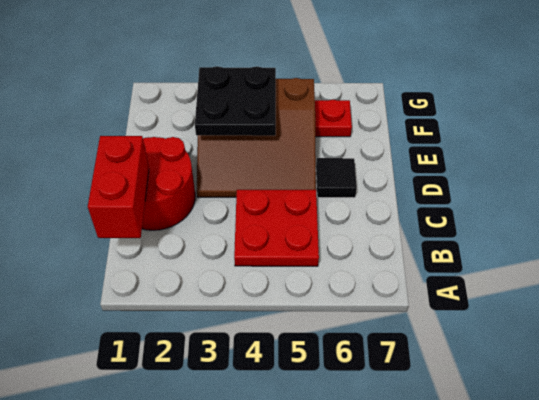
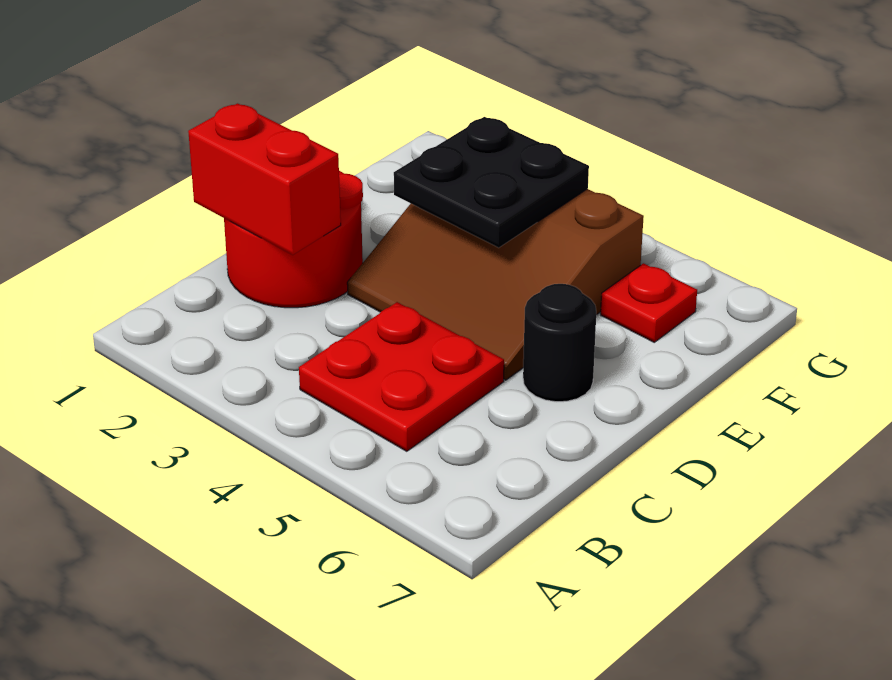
red brick B1:C1 level 2 -> red brick C1:C2 level 2
black tile D6 level 1 -> black round brick D6 level 1

